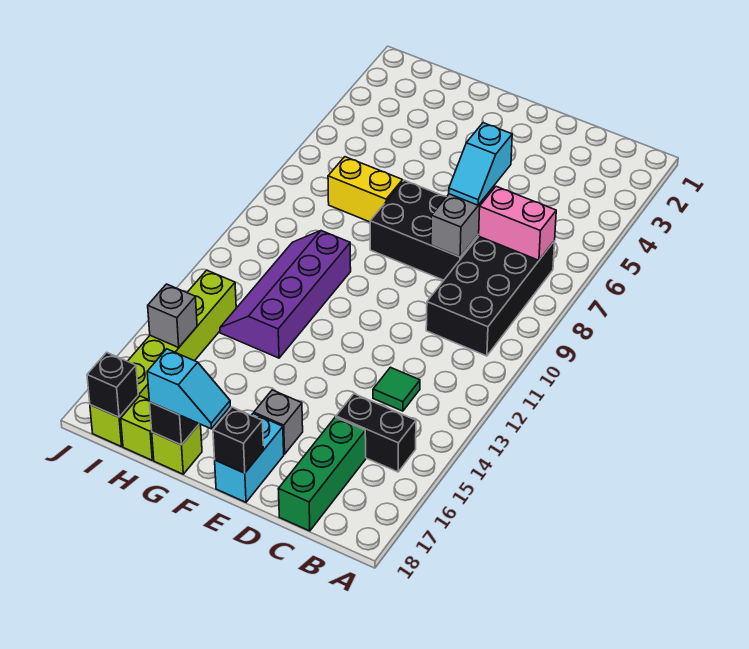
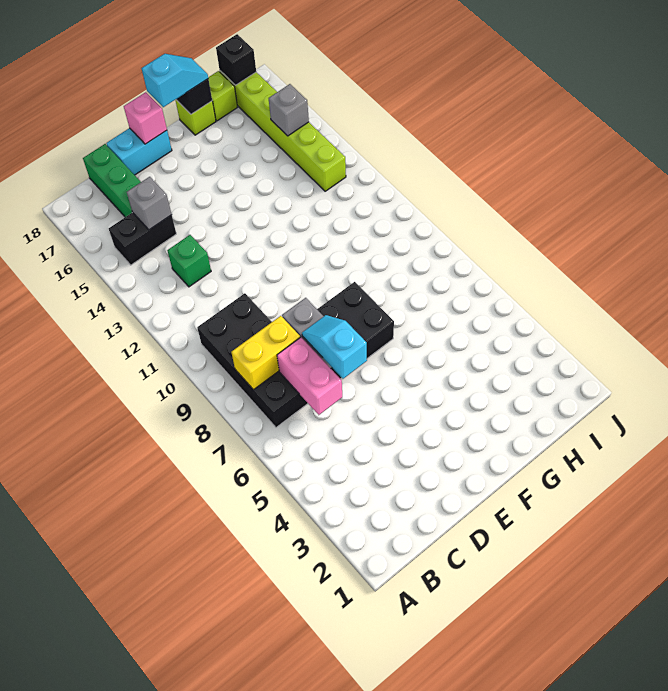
pink brick B7:C7 level 2 -> pink brick C6:C7 level 2
green tile C13 level 1 -> green brick C13 level 1
grey brick E16 level 1 -> grey brick C15 level 2
cyan brick E17:E18 level 1 -> cyan brick D18:E18 level 1
black brick E18 level 2 -> pink brick E18 level 2
cyan slope F18:G18 level 3 top G -> cyan slope F18:G18 level 3 top F
yellow brick G7:H7 level 1 -> yellow brick B8:C8 level 2
purple slope G10:H13 level 1 top G -> none

